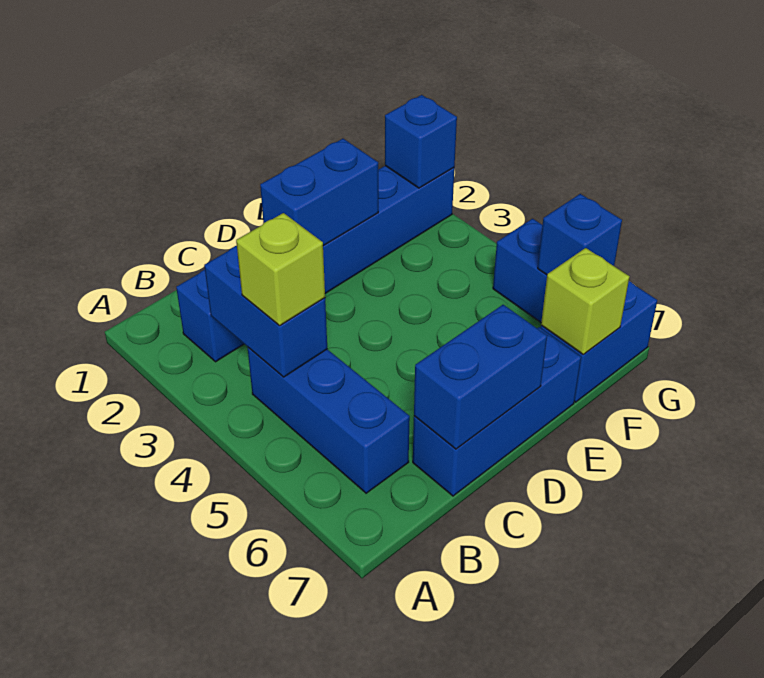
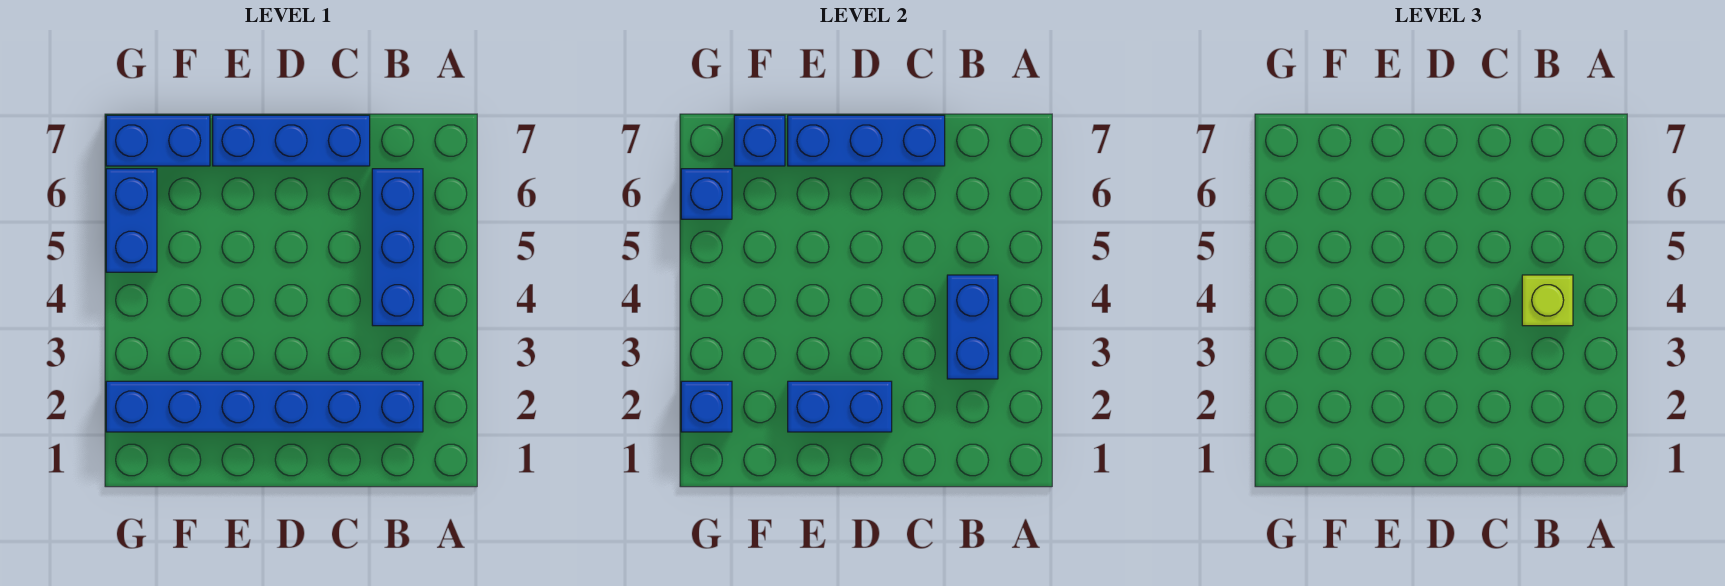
blue brick C7:D7 level 2 -> blue brick C7:E7 level 2
lime brick F7 level 2 -> blue brick F7 level 2

